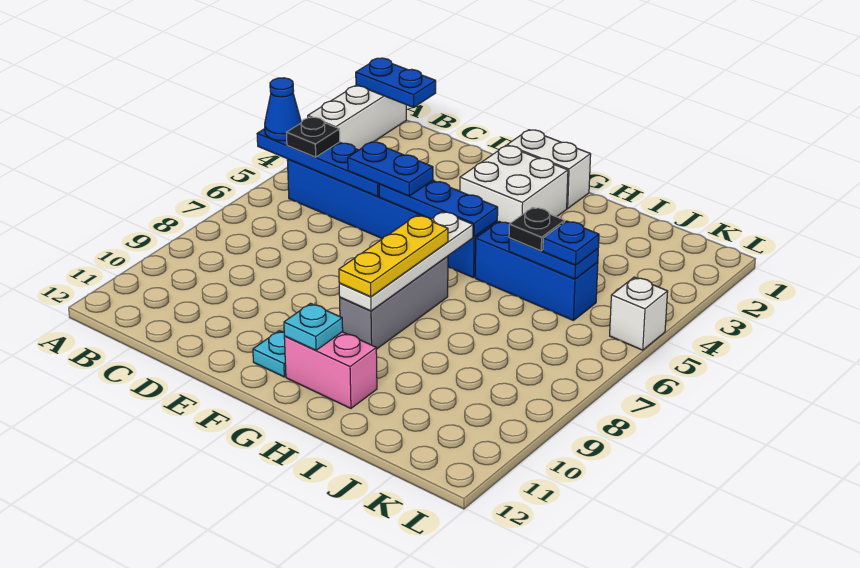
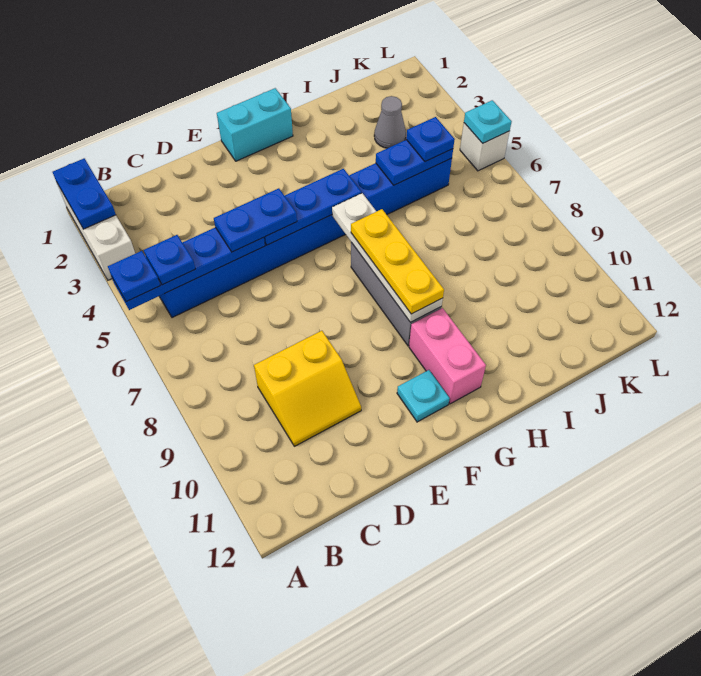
blue plate A1:B1 level 2 -> blue plate A1:A2 level 2
blue cone A5 level 3 -> blue plate A5 level 3
black plate B5 level 3 -> blue plate B5 level 3
none -> yellow slope C9:D10 level 1 top 9
white brick F1:G1 level 1 -> cyan brick F1:G1 level 1
white brick F2:G3 level 1 -> none
pink brick G11:H11 level 1 -> pink brick G10:G11 level 1
cyan plate G11 level 2 -> cyan plate L5 level 2
black plate I5 level 3 -> none
none -> grey cone J3 level 1

